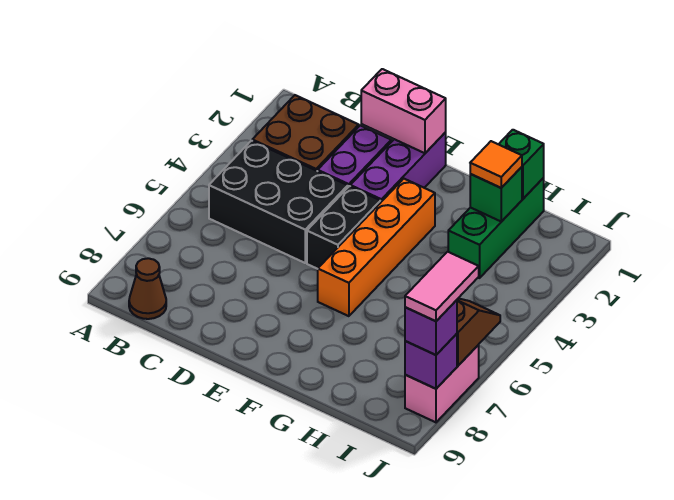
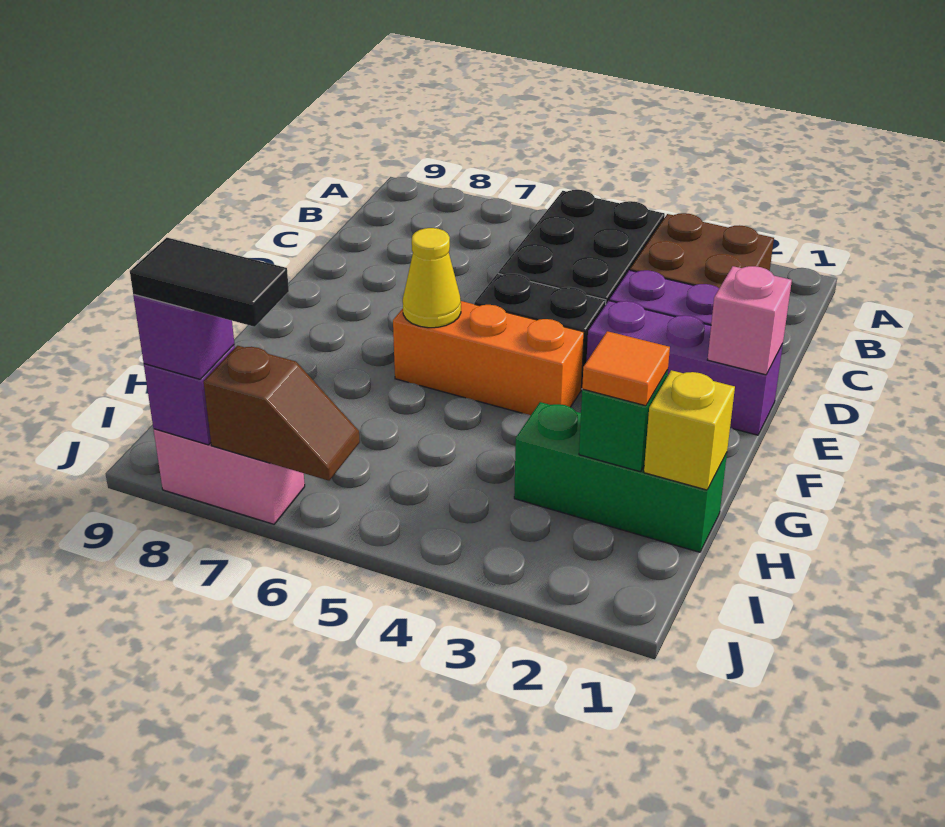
brown cone B9 level 1 -> none
pink brick D1:E1 level 2 -> pink brick E1 level 2
orange brick F3:F6 level 1 -> orange brick F4:F6 level 1
none -> yellow cone F6 level 2
green brick H1 level 2 -> yellow brick H1 level 2
pink tile J7:J8 level 4 -> black tile J7:J8 level 4

